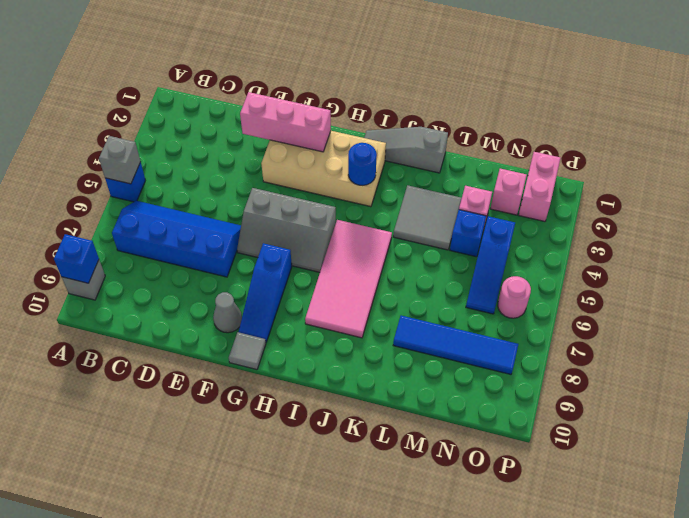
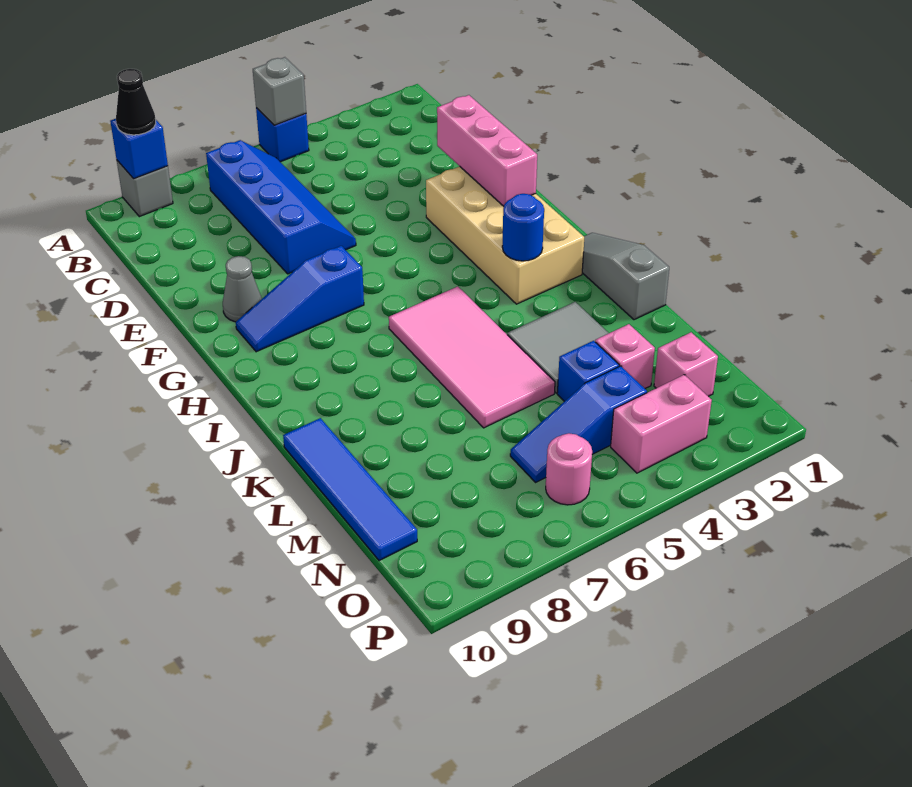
none -> black cone A9 level 3
grey slope F5:H6 level 1 top 5 -> none
grey tile G10 level 1 -> none
pink tile I5:J8 level 1 -> pink tile I5:L6 level 1
blue tile L8:O8 level 1 -> blue tile K10:N10 level 1
pink brick O1:O2 level 1 -> pink brick O3:O4 level 1

